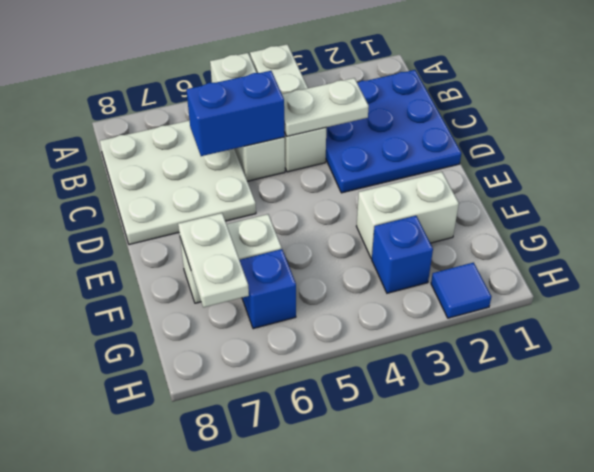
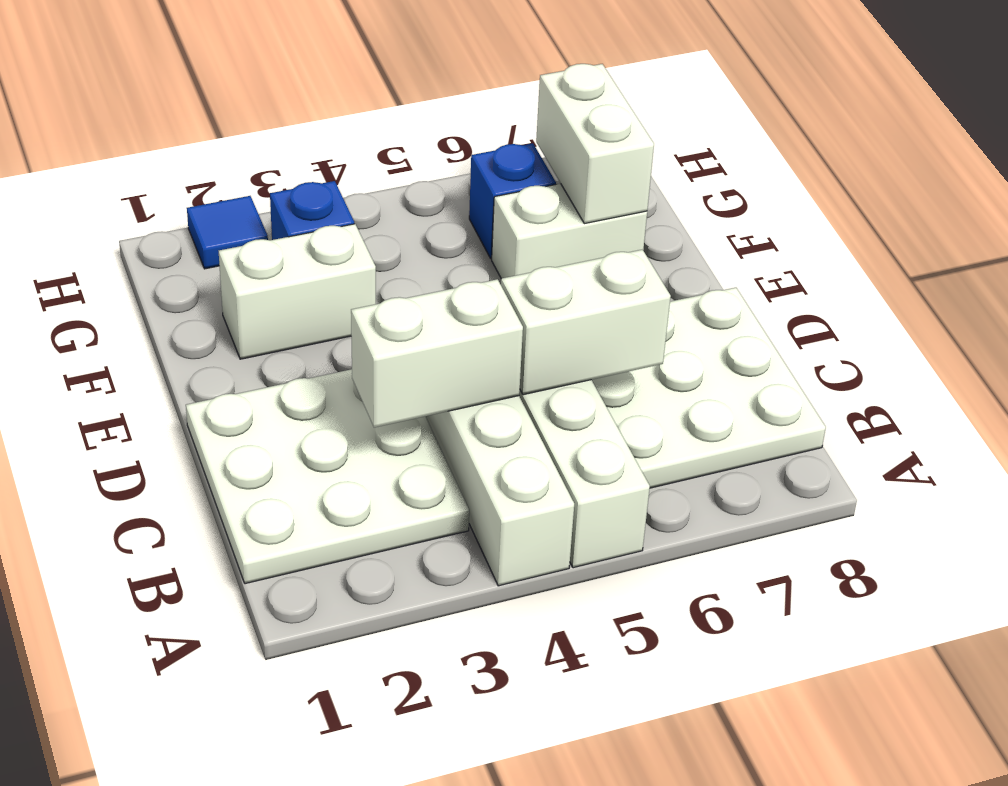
blue plate B1:D3 level 1 -> white plate B1:D3 level 1
white plate C3:C4 level 2 -> white brick C3:C4 level 2
blue brick C5:C6 level 2 -> white brick C5:C6 level 2
white plate F7:G7 level 2 -> white brick F7:G7 level 2

